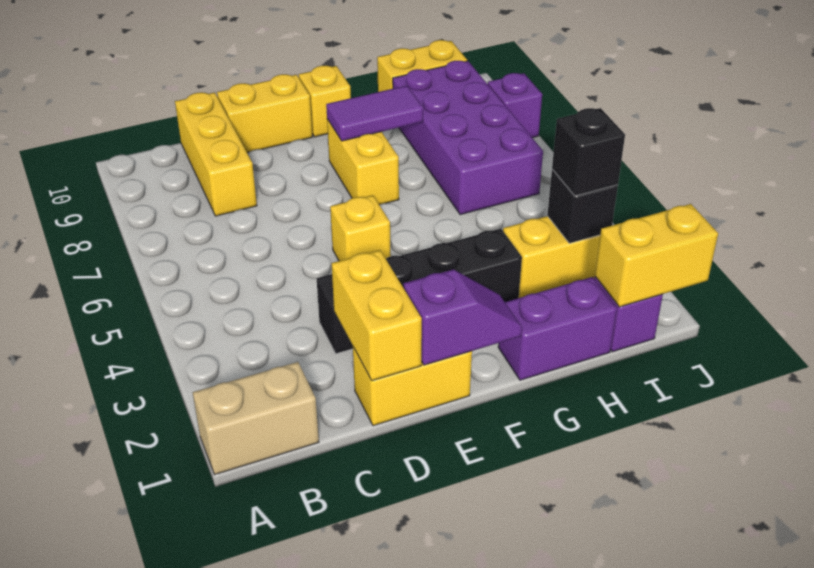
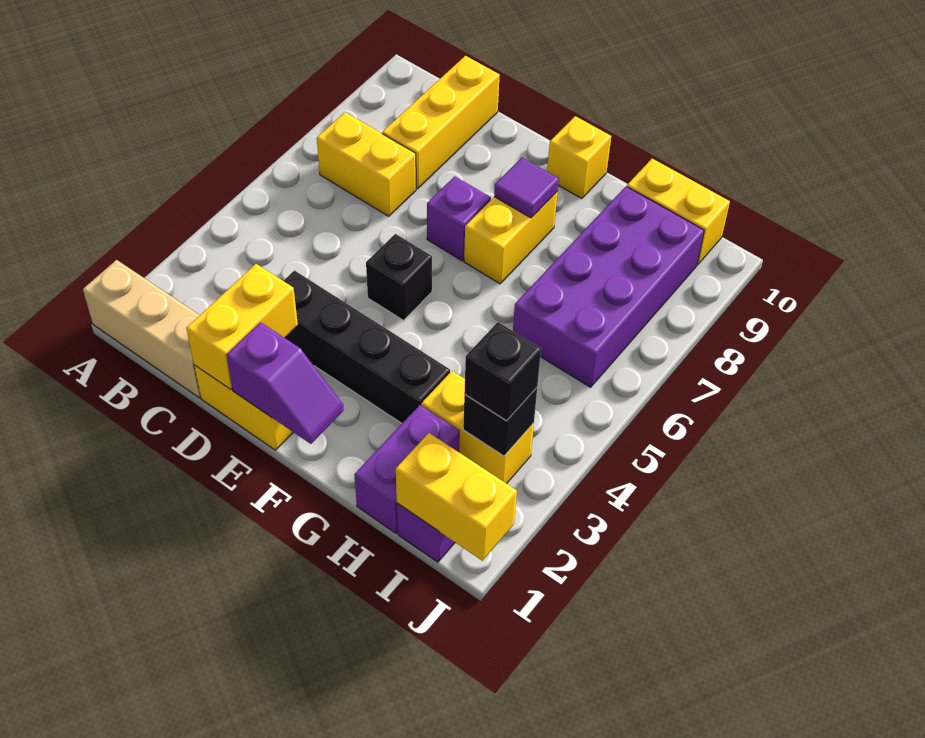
tan brick A1:B1 level 1 -> tan brick A1:C1 level 1
yellow brick D10:E10 level 1 -> yellow brick B7:C7 level 1
yellow brick E5 level 1 -> black brick E5 level 1
purple tile F8:G8 level 2 -> purple tile F8 level 2
purple brick G1:H1 level 1 -> purple brick H1:H2 level 1
purple brick J8 level 1 -> purple brick E7 level 1

